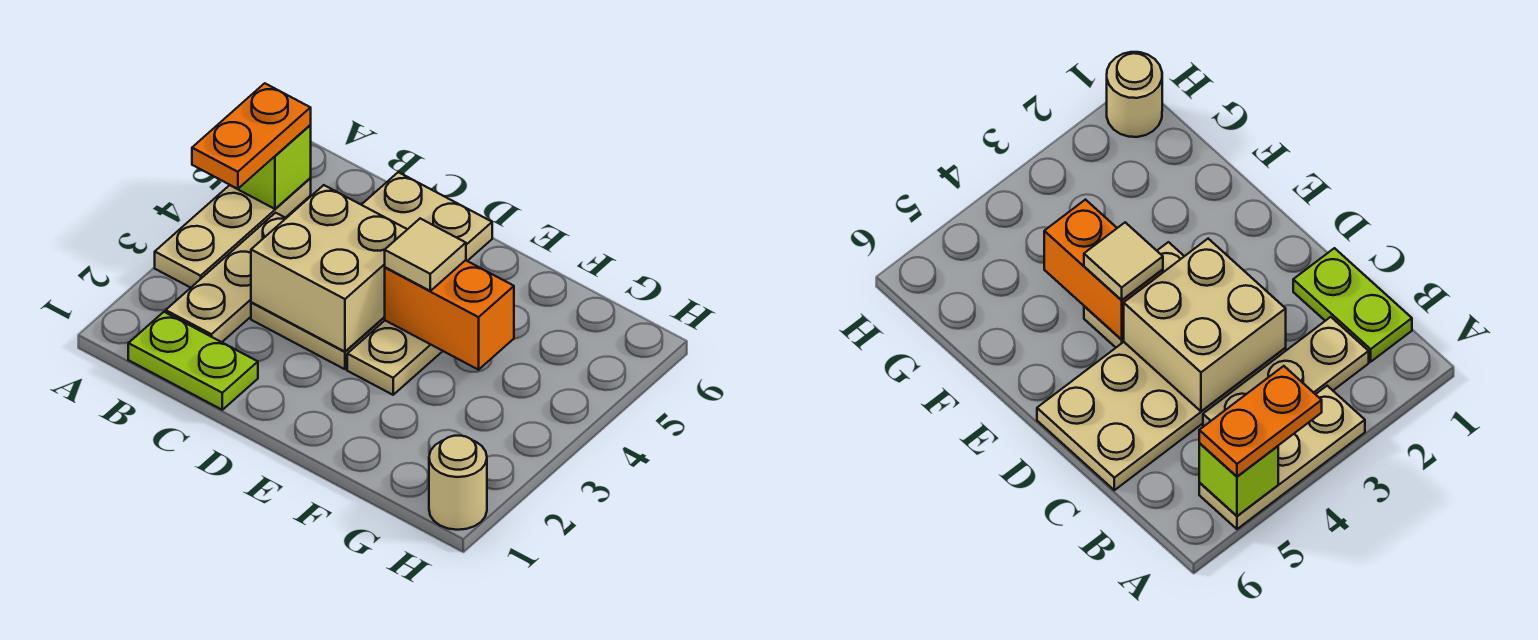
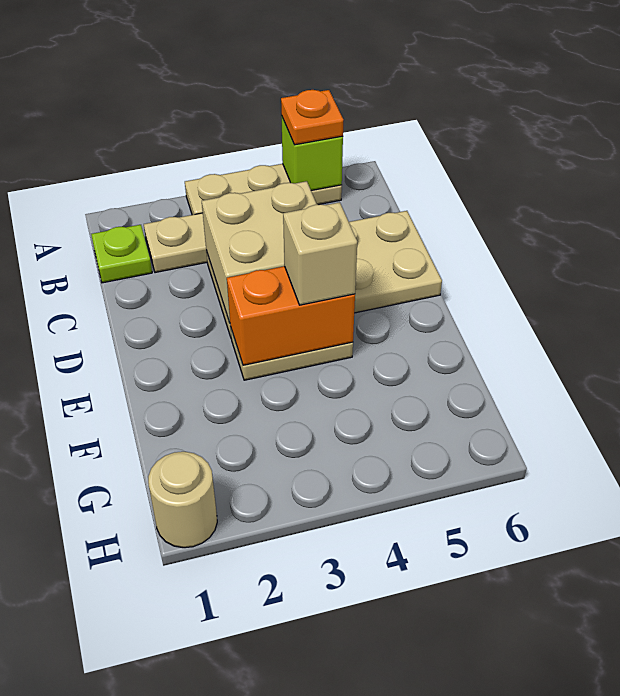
orange plate A4:A5 level 3 -> orange plate A5 level 3
lime plate B1:C1 level 1 -> lime plate B1 level 1
orange brick E4:F4 level 2 -> orange brick E3:E4 level 2
tan tile E4 level 3 -> tan brick E4 level 3

